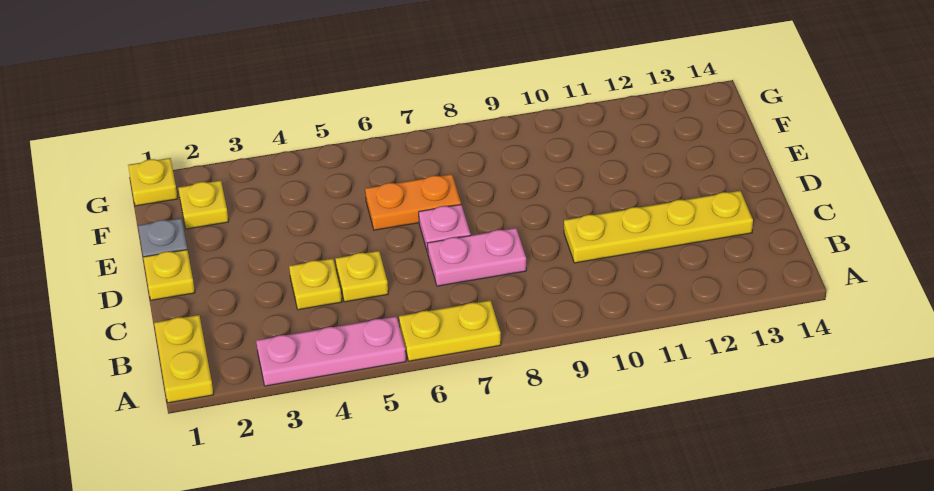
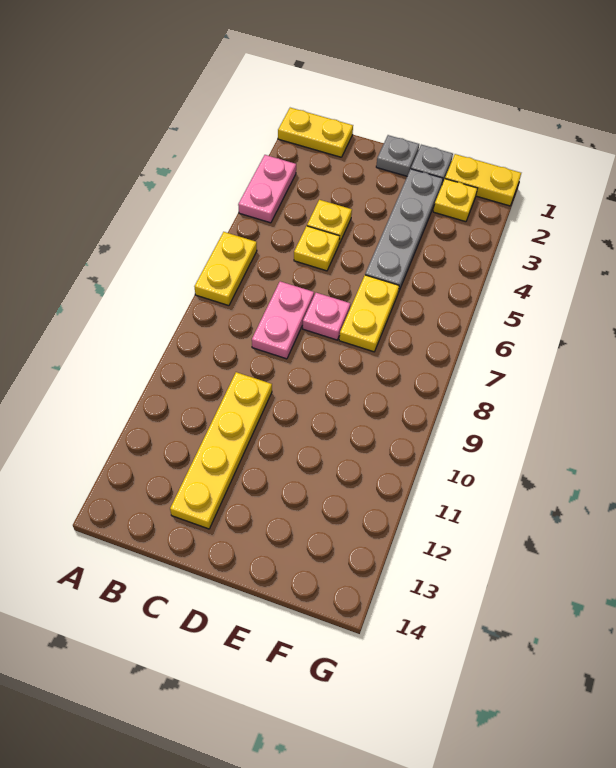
pink plate A3:A5 level 1 -> pink plate A3:A4 level 1
yellow plate D1 level 1 -> grey plate D1 level 1
none -> grey plate E2:E5 level 1
orange plate E6:E7 level 1 -> yellow plate E6:E7 level 1
yellow plate G1 level 1 -> yellow plate F1:G1 level 1

